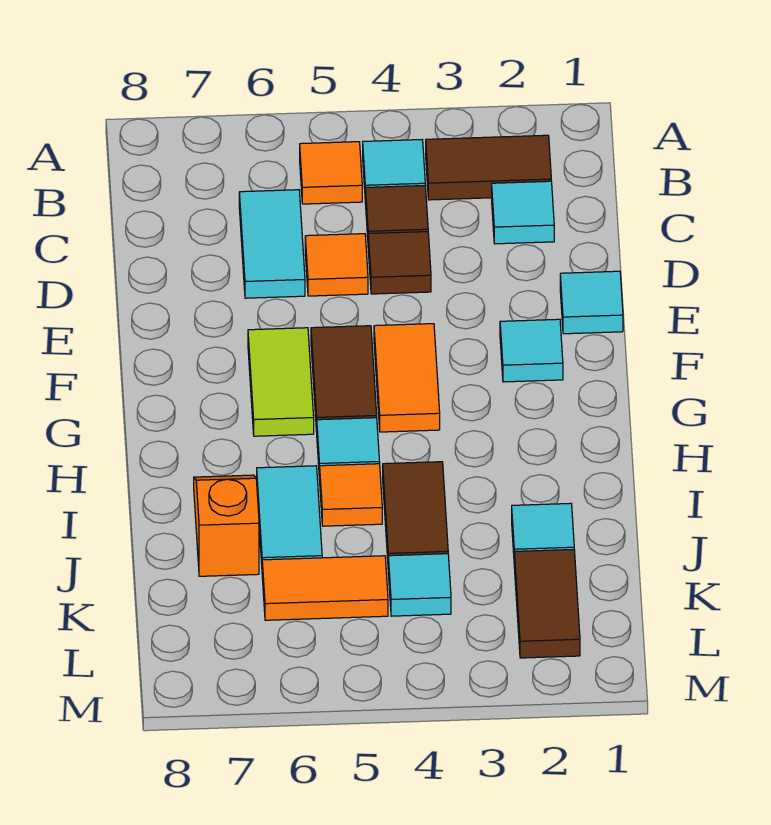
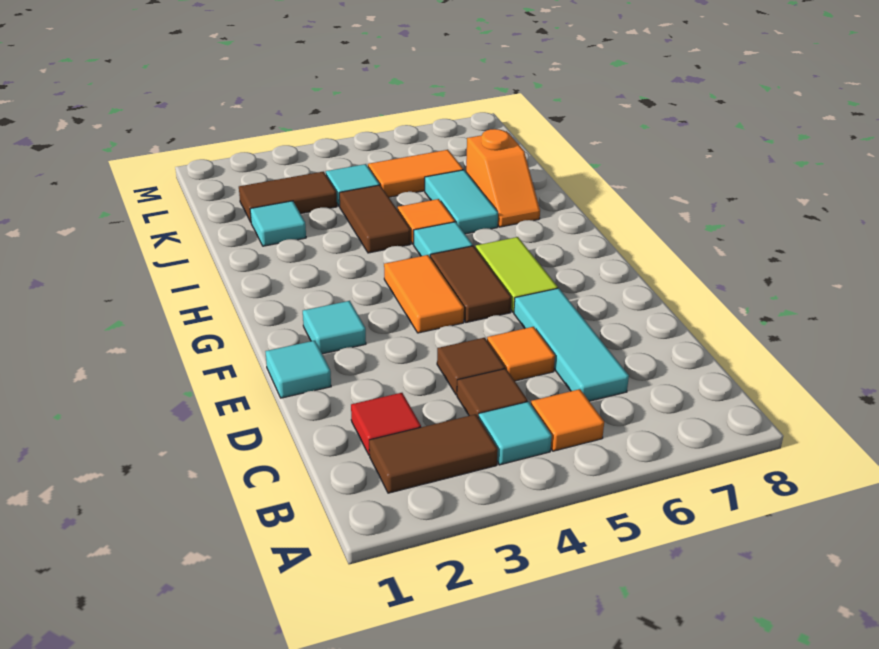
cyan tile C2 level 1 -> red tile C2 level 1
cyan tile C6:D6 level 1 -> cyan tile C6:E6 level 1
brown tile K2:L2 level 1 -> brown tile K2:K3 level 1

